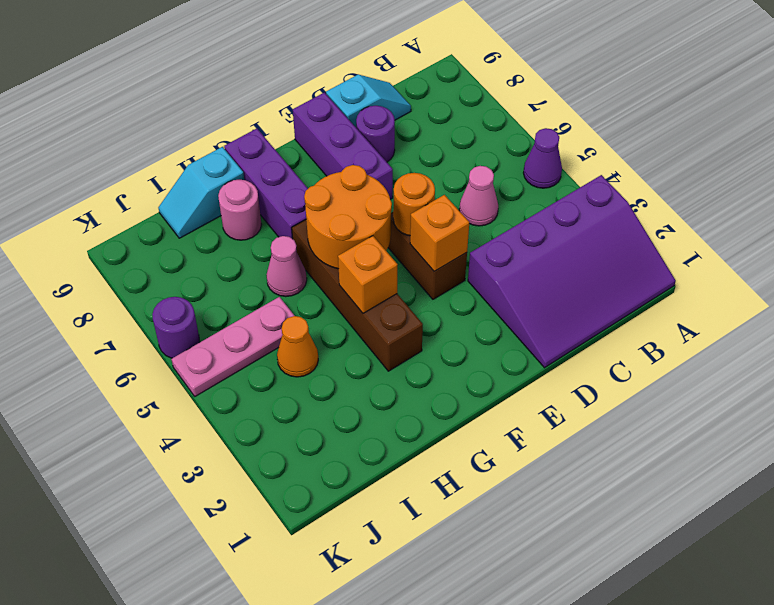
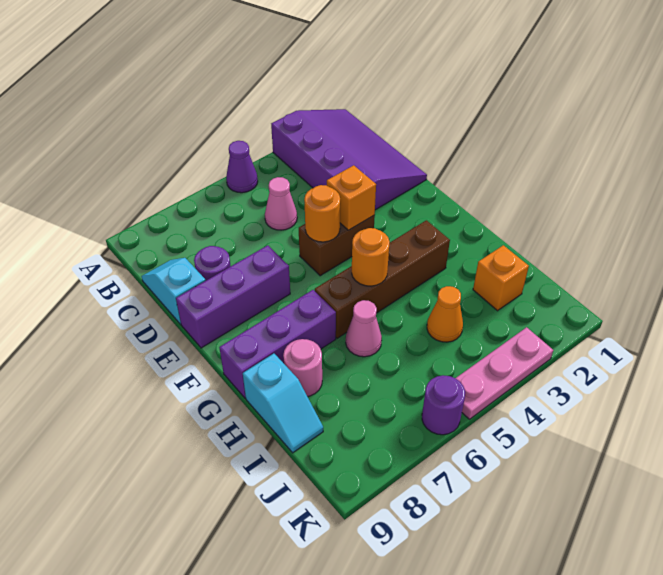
orange round brick F5:G6 level 2 -> orange round brick G5 level 2
orange brick G4 level 2 -> orange brick I2 level 1
pink plate I5:K5 level 1 -> pink plate K3:K5 level 1

